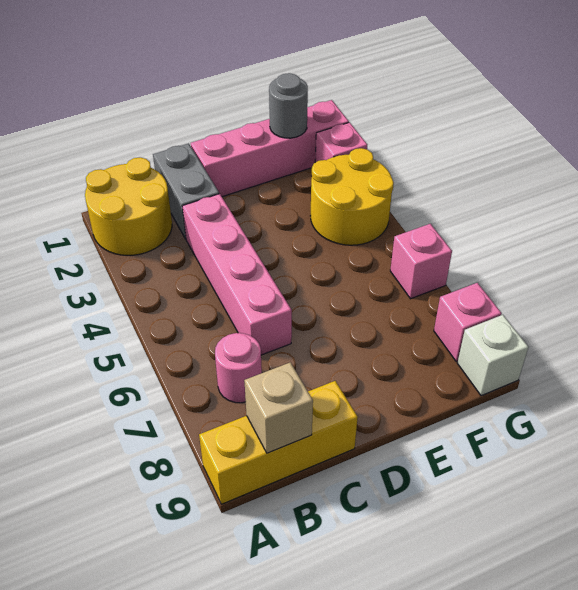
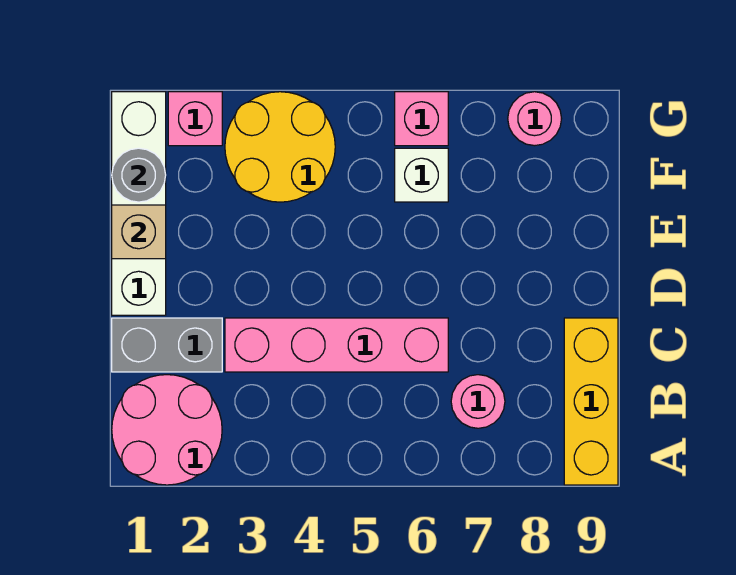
yellow round brick A1:B2 level 1 -> pink round brick A1:B2 level 1
tan brick B9 level 2 -> tan brick E1 level 2
pink brick D1:G1 level 1 -> white brick D1:G1 level 1
pink brick G8 level 1 -> pink round brick G8 level 1
white brick G9 level 1 -> white brick F6 level 1

